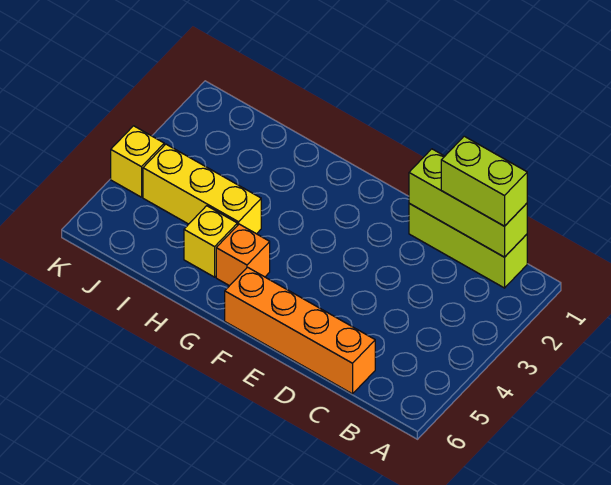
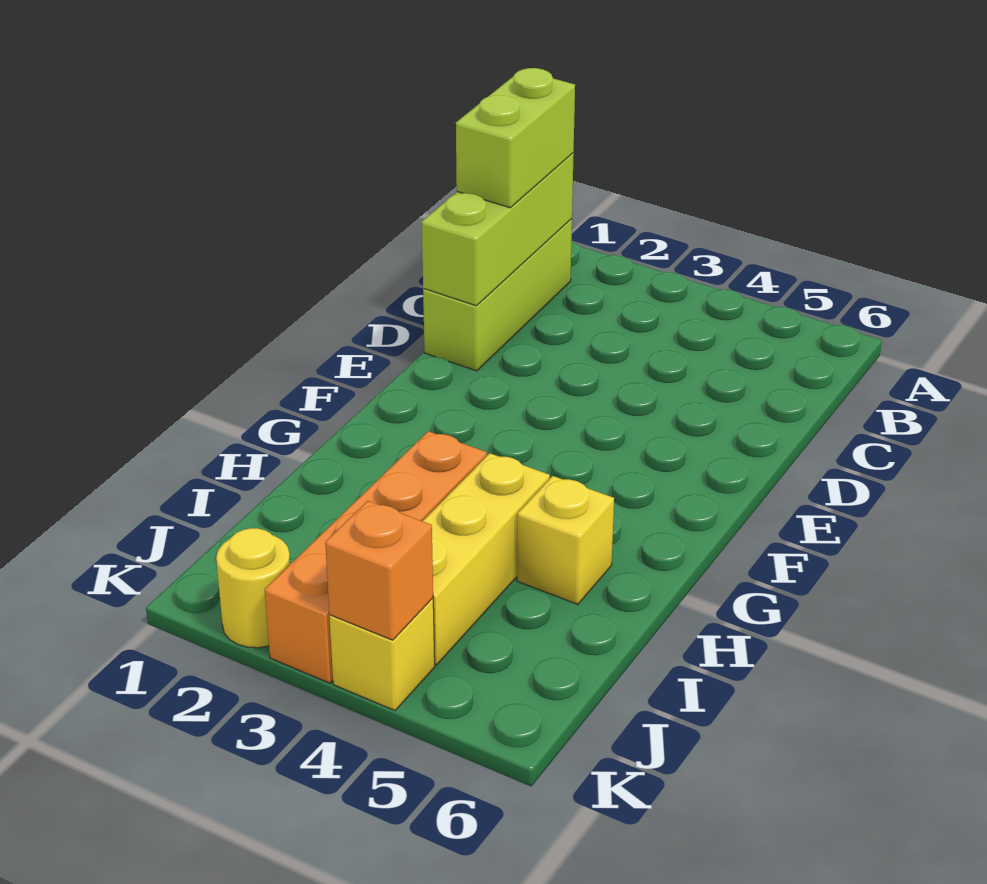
orange brick C6:F6 level 1 -> orange brick H3:K3 level 1
orange brick G5 level 1 -> orange brick K4 level 2
none -> yellow round brick K2 level 1

